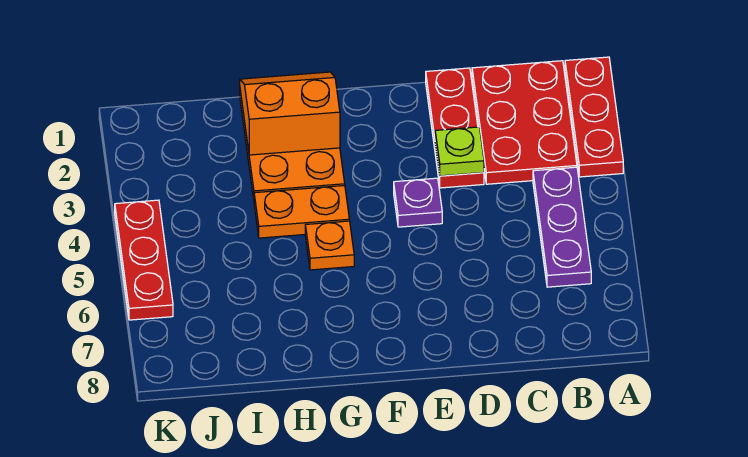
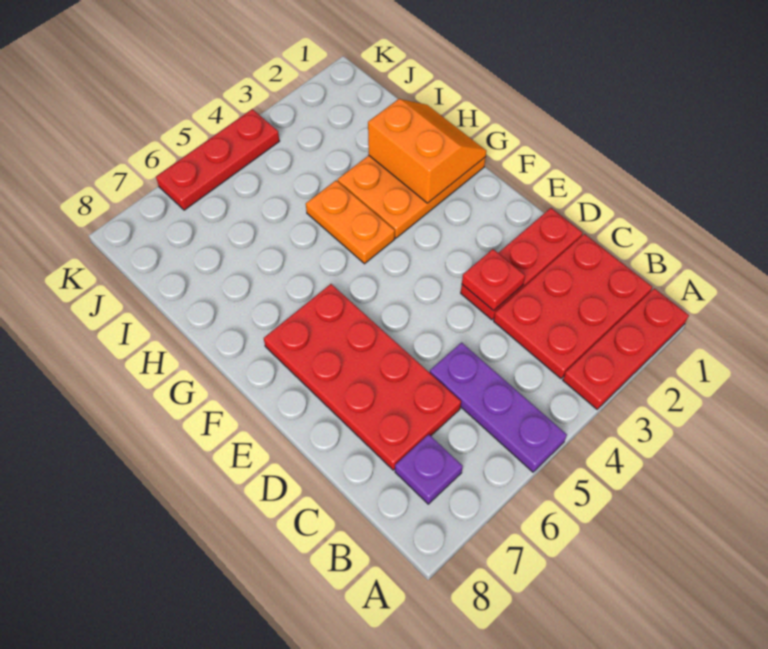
purple plate B4:B6 level 1 -> purple plate A5:C5 level 1
none -> red plate C6:F7 level 1
lime plate D3 level 2 -> red plate D3 level 2
purple plate E4 level 1 -> purple plate B7 level 1
orange plate G5 level 1 -> none

